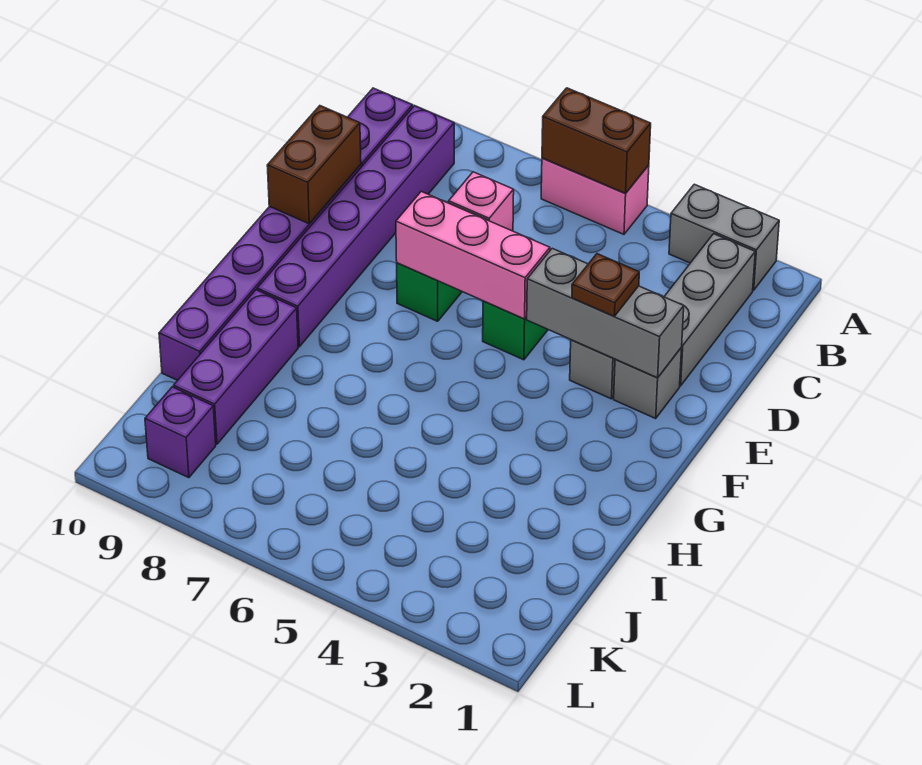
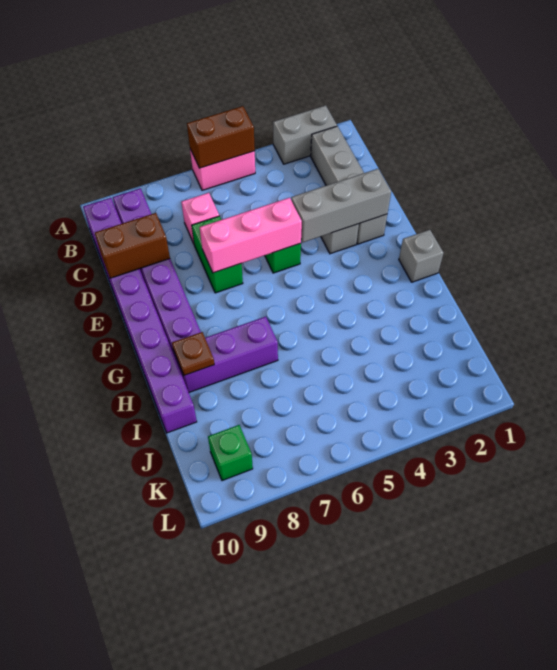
brown brick D10:E10 level 2 -> brown brick D9:D10 level 2
brown plate E3 level 3 -> brown plate H9 level 2
none -> grey brick G1 level 1
purple brick H9:J9 level 1 -> purple brick H7:H9 level 1
purple brick K9 level 1 -> green brick K9 level 1

